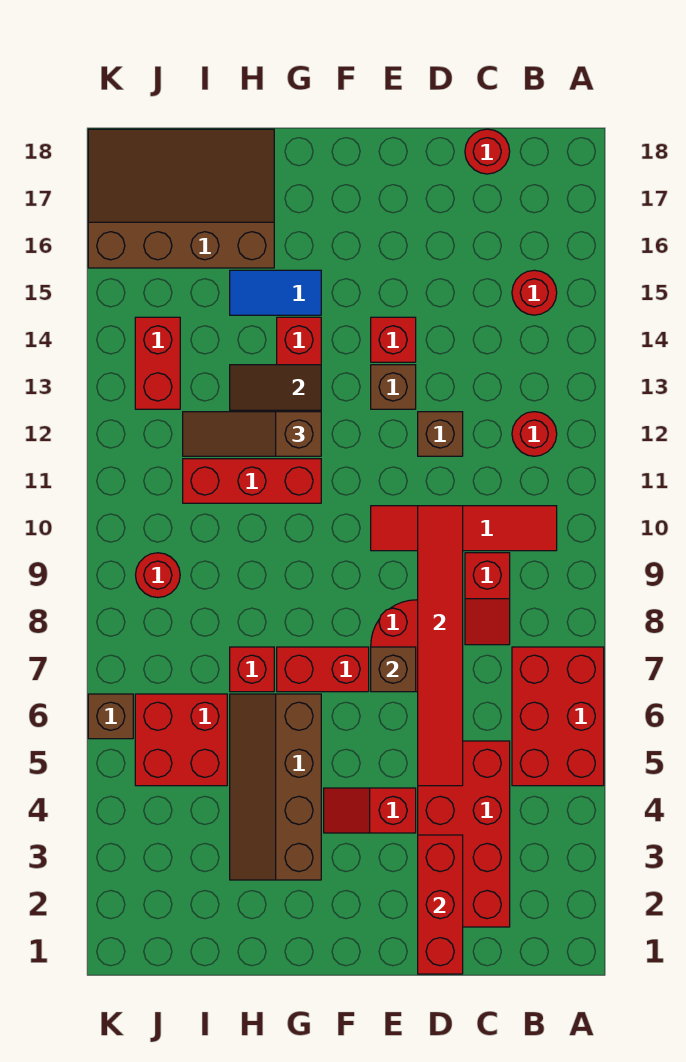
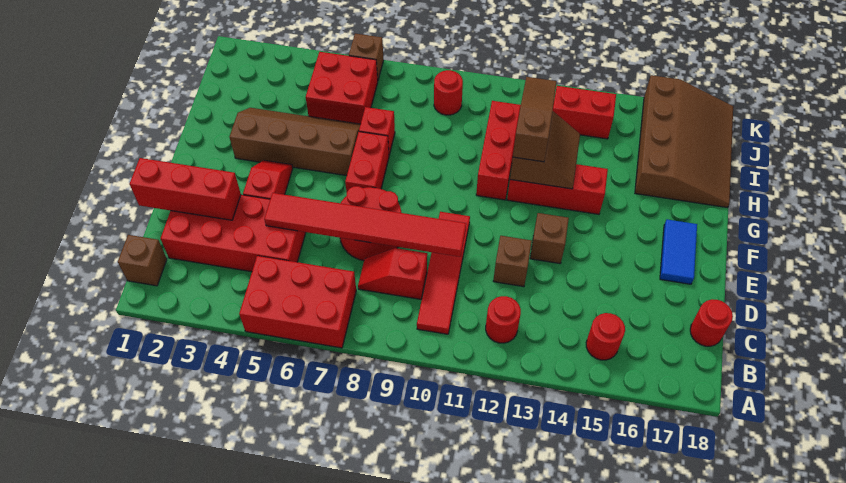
brown brick E7 level 2 -> brown brick B1 level 1
red brick E14 level 1 -> none
blue tile G15:H15 level 1 -> blue tile E17:F17 level 1

